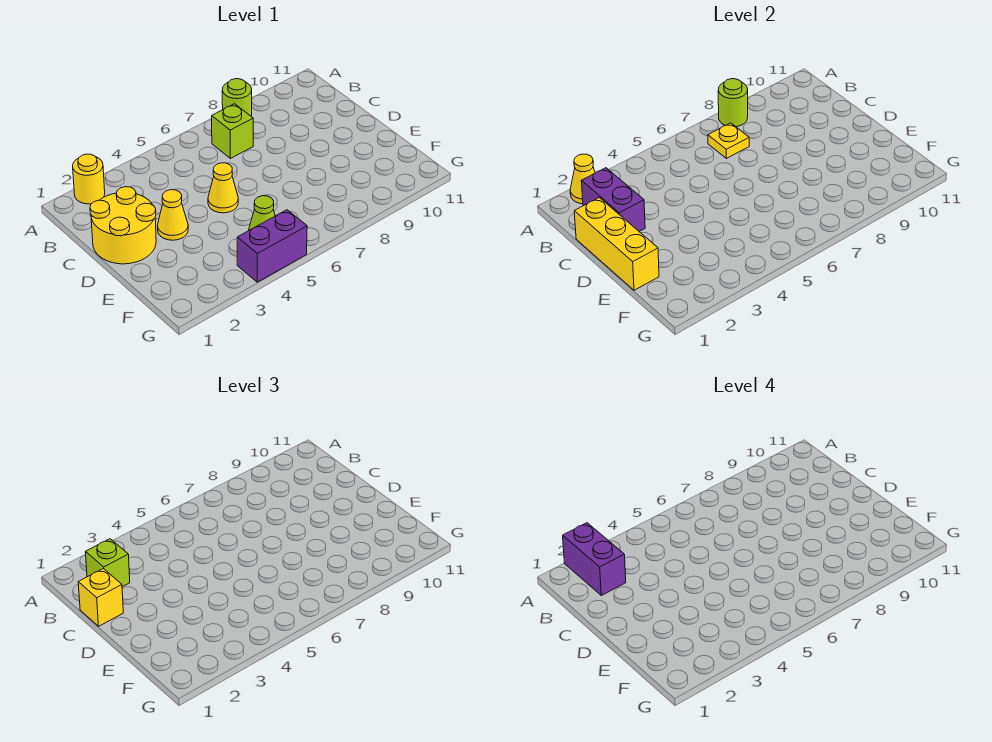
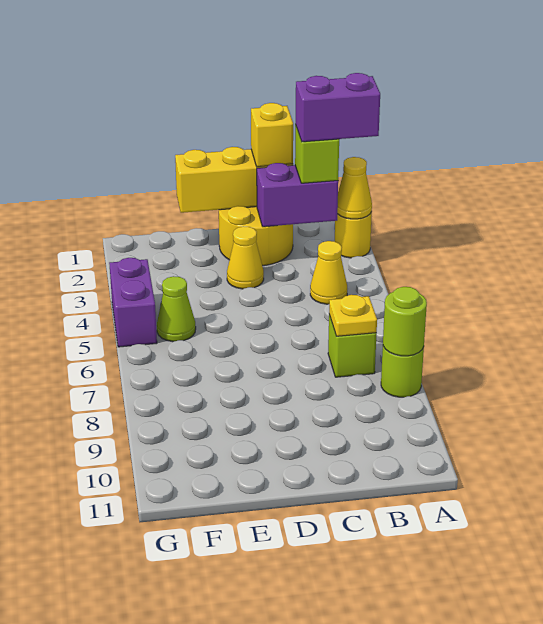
yellow cone D5 level 1 -> yellow cone B4 level 1

